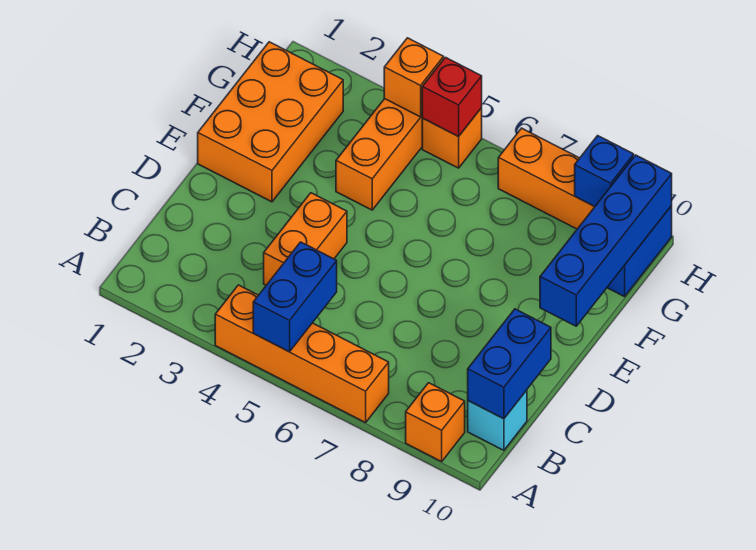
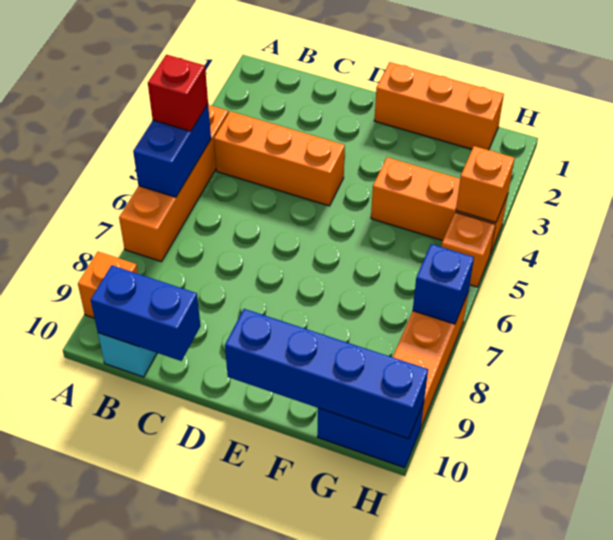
blue brick A5:B5 level 2 -> blue brick A5:A6 level 2
orange brick C4:D4 level 1 -> orange brick B4:D4 level 1
orange brick E1:G2 level 1 -> orange brick E1:G1 level 1
red brick H5 level 2 -> red brick A5 level 3
blue brick H9 level 2 -> blue brick H7 level 2

